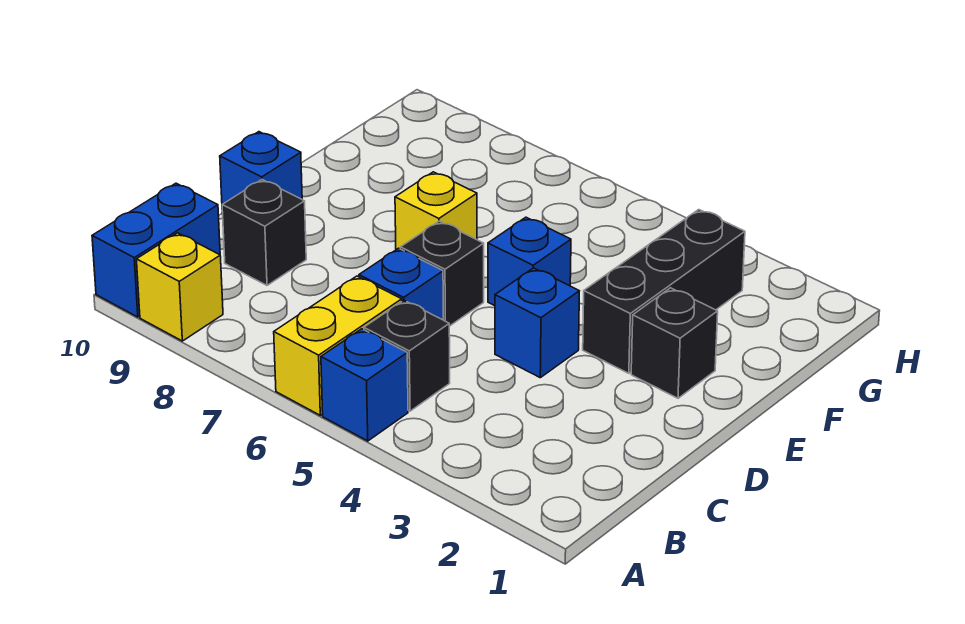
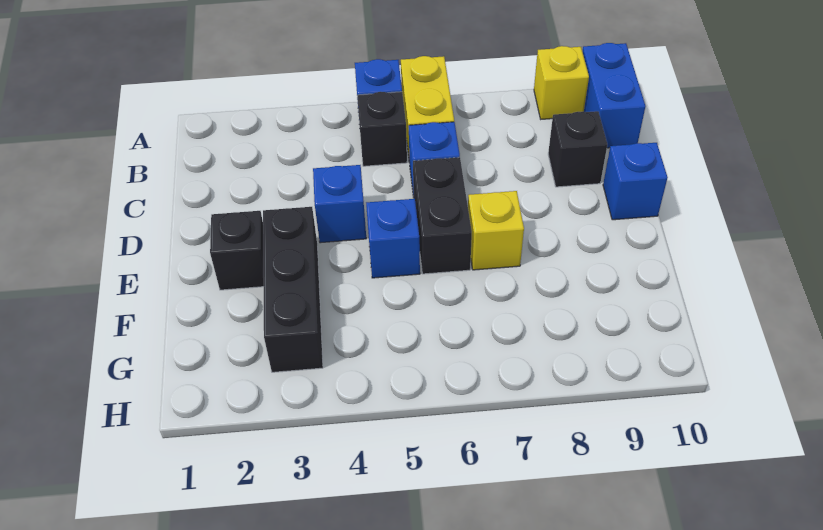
black brick D6 level 1 -> black brick D6:E6 level 1

